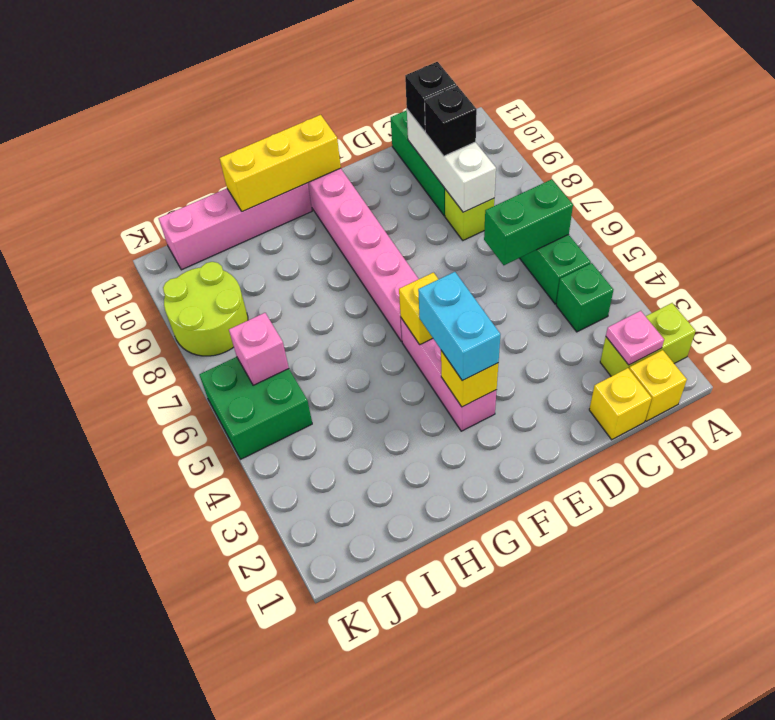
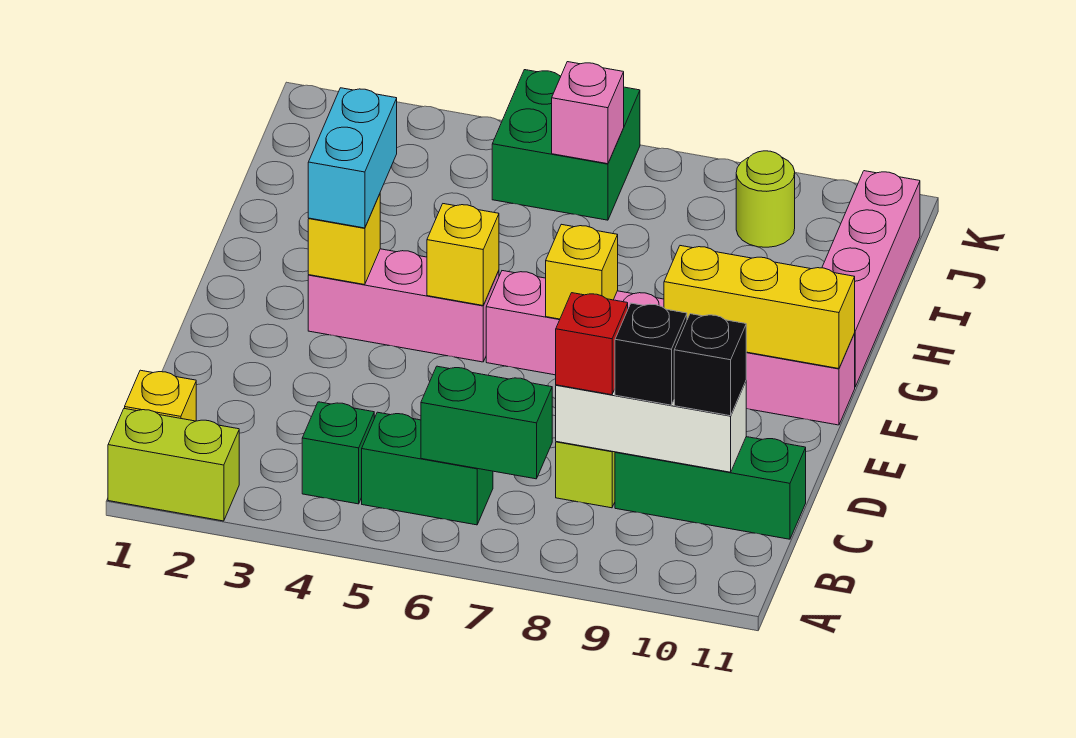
lime brick A2:B2 level 1 -> lime brick A1:A2 level 1
pink plate B2 level 2 -> none
green brick B6:C6 level 2 -> green brick B6:B7 level 2
yellow brick C1 level 1 -> yellow brick F7 level 2
none -> red brick C8 level 3
cyan brick F3:F4 level 3 -> cyan brick F3:G3 level 3
yellow brick F11:H11 level 2 -> yellow brick F9:F11 level 2
lime round brick J8:K9 level 1 -> lime round brick J9 level 1

